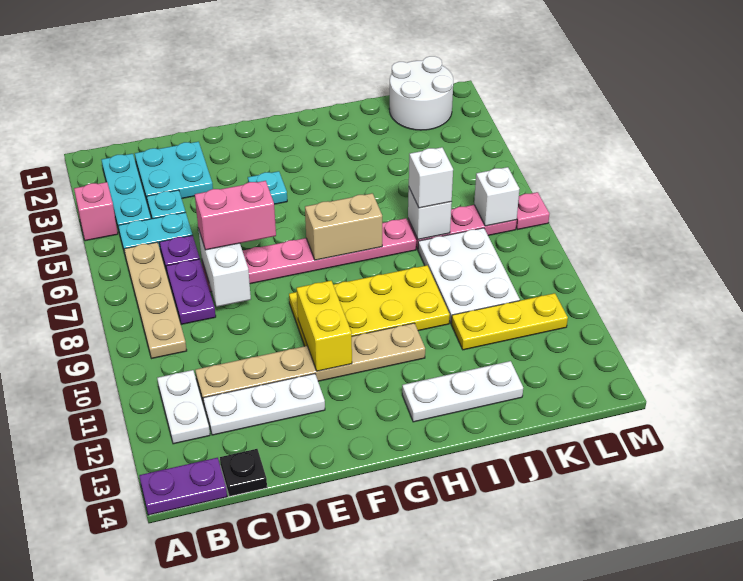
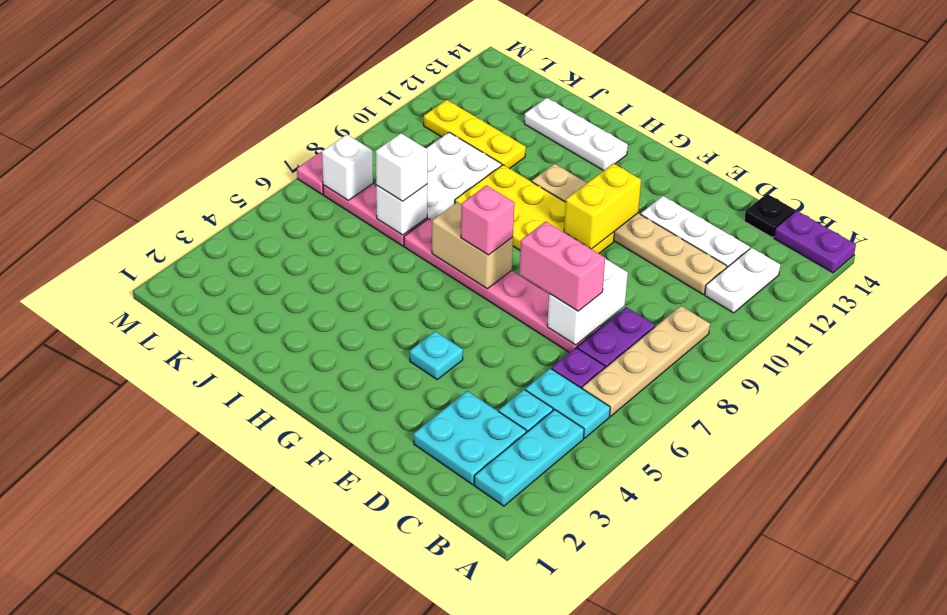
pink brick A4 level 1 -> pink brick G7 level 3
white round brick K1:L2 level 1 -> none

